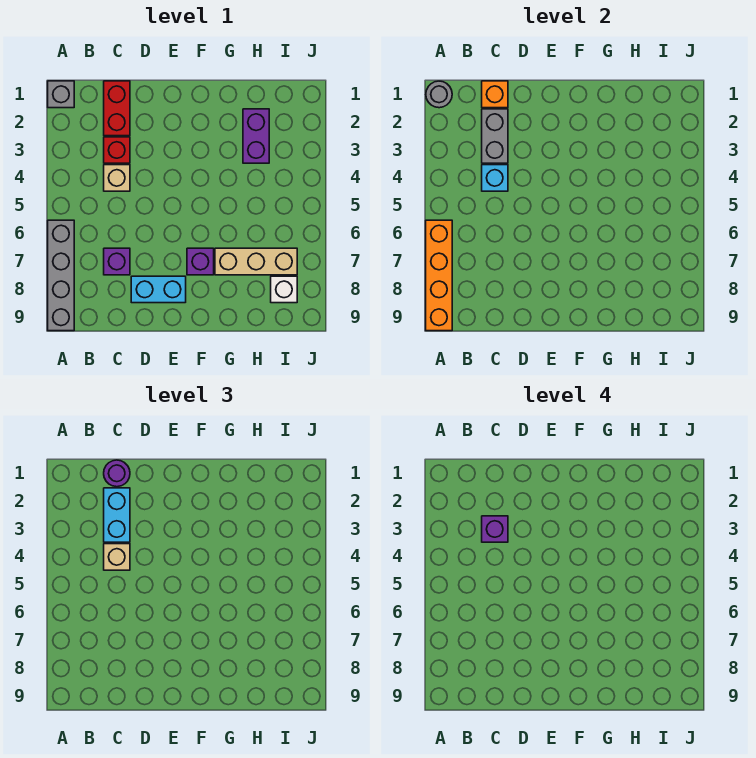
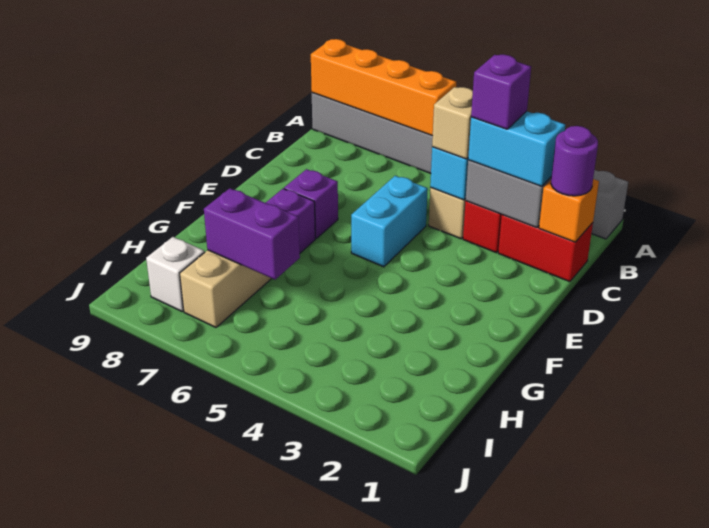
grey round brick A1 level 2 -> none
purple brick C7 level 1 -> purple brick E7 level 1
cyan brick D8:E8 level 1 -> cyan brick D5:E5 level 1
purple brick H2:H3 level 1 -> purple brick H6:H7 level 2

